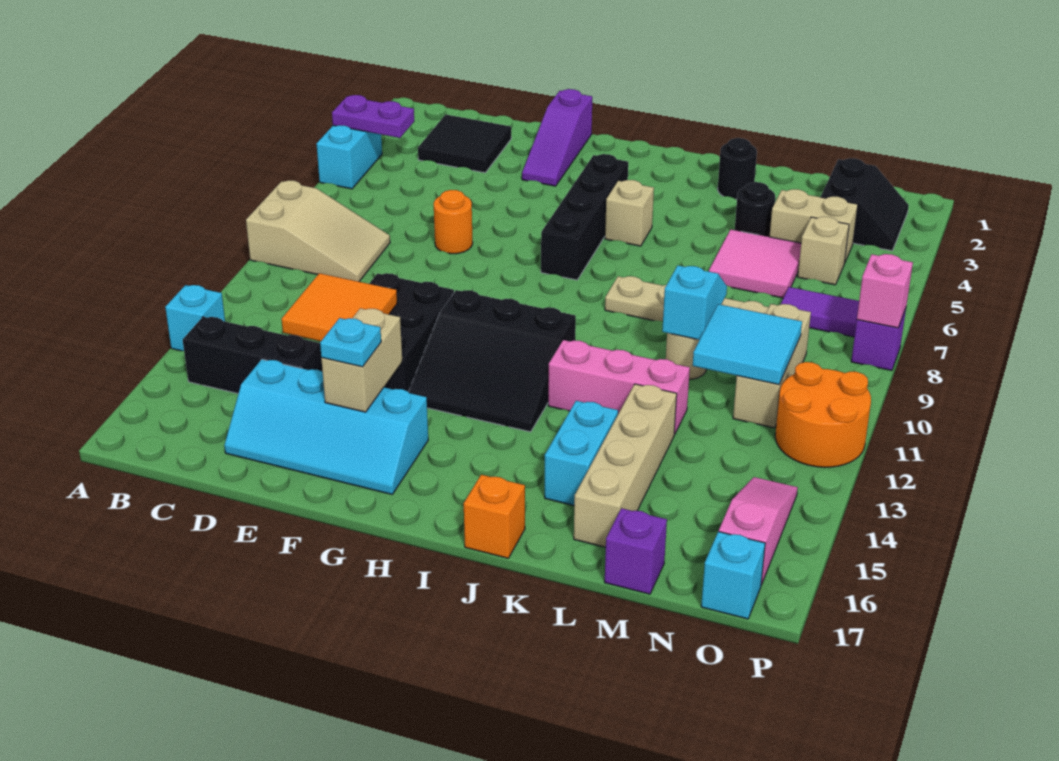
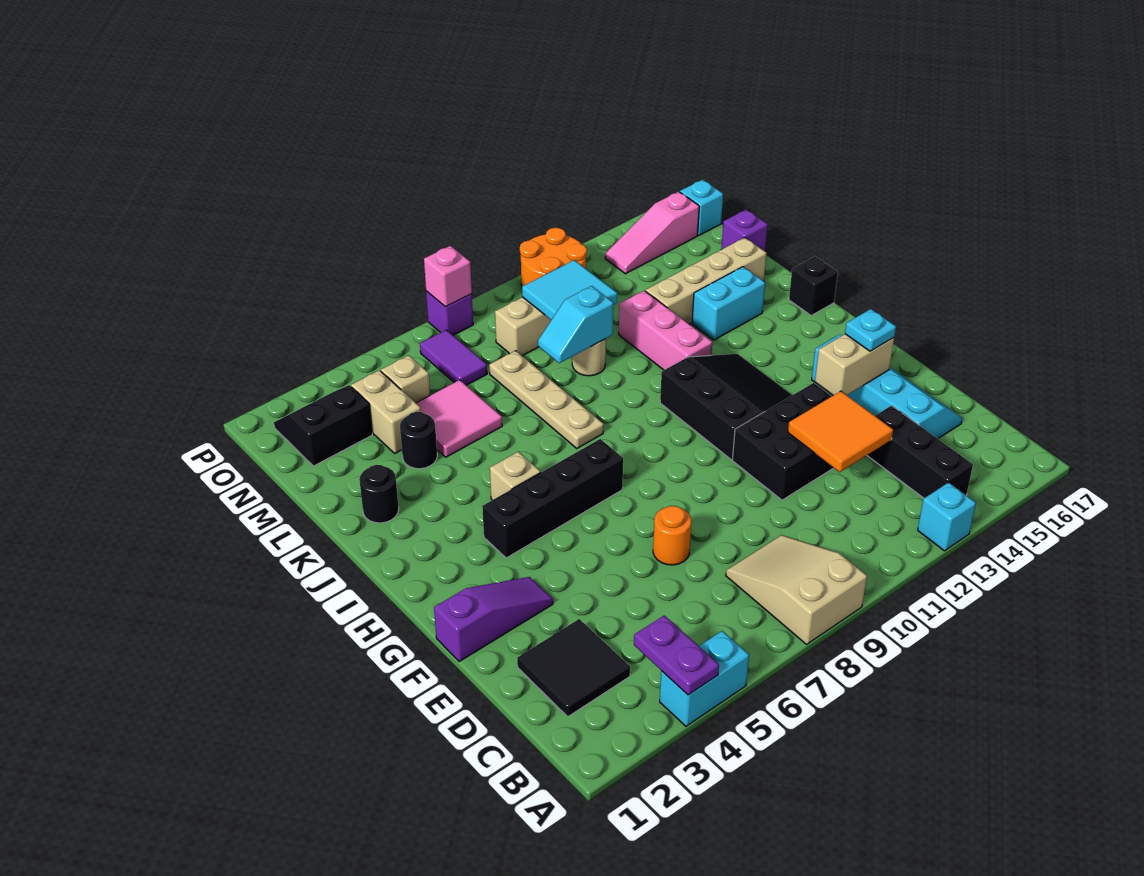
orange brick J17 level 1 -> black brick J17 level 1

